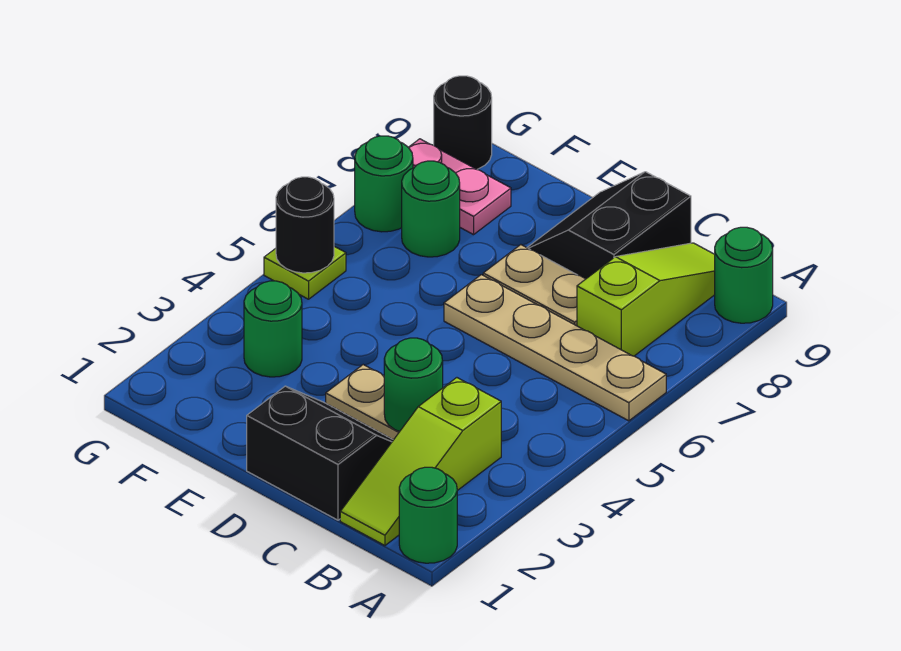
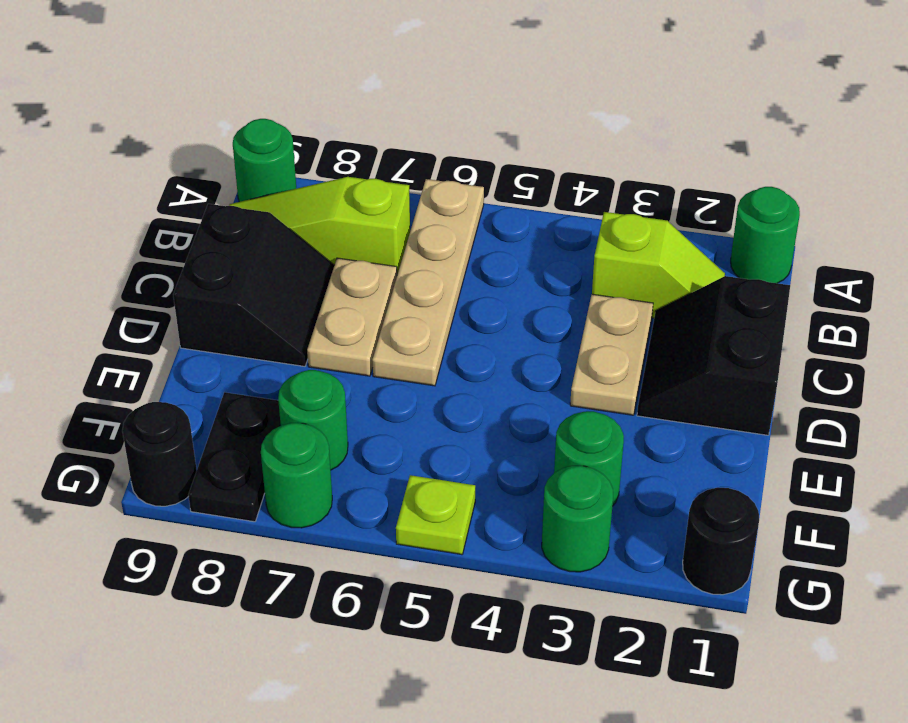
lime slope B1:B3 level 1 top 3 -> lime slope B2:B3 level 1 top 3
green round brick C3 level 2 -> green round brick G3 level 1
black slope C8:D9 level 1 top C -> black slope C8:D9 level 1 top 9
pink plate F8:G8 level 1 -> black plate F8:G8 level 1
black round brick G5 level 2 -> black round brick G1 level 1

